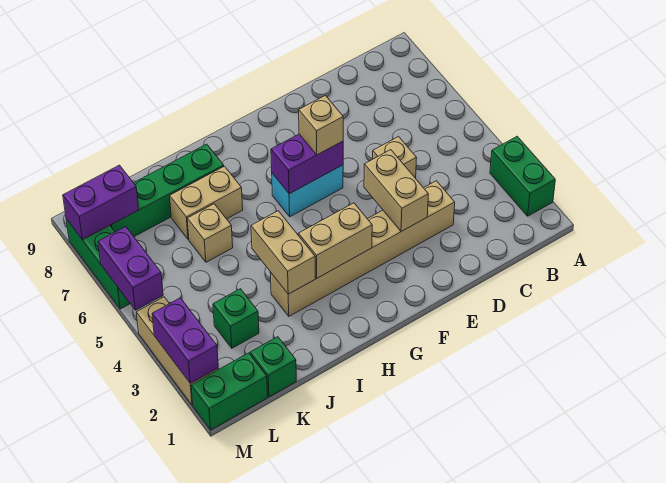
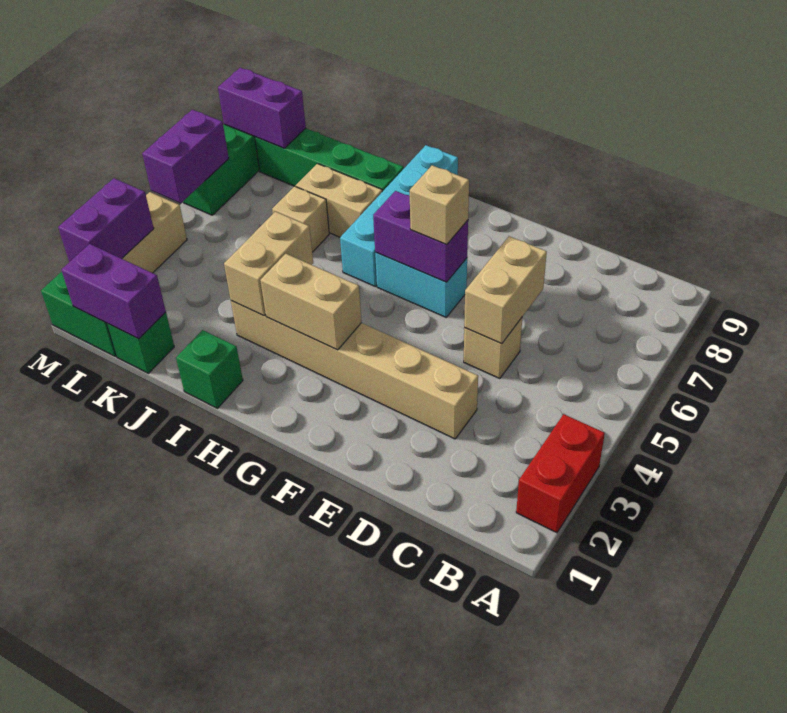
green brick A2:A3 level 1 -> red brick A2:A3 level 1
tan brick E3:E4 level 2 -> tan brick D5:D6 level 2
none -> cyan brick H6:H9 level 1
none -> purple brick K1:L1 level 2
green brick K3 level 1 -> green brick I1 level 1

